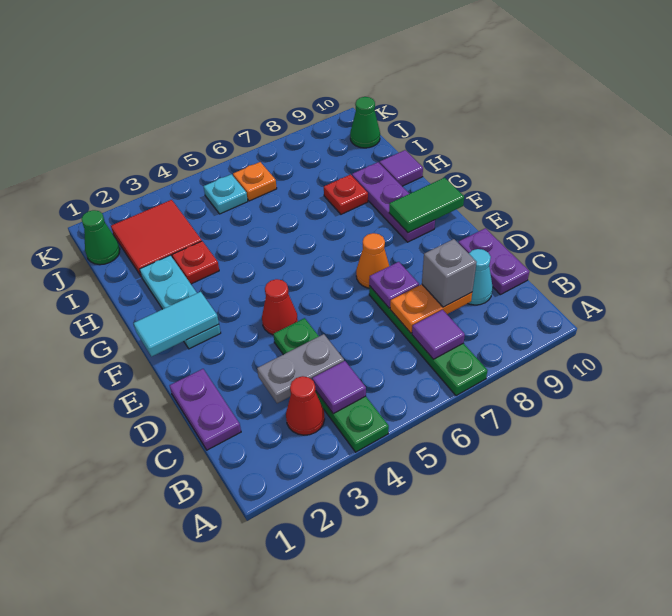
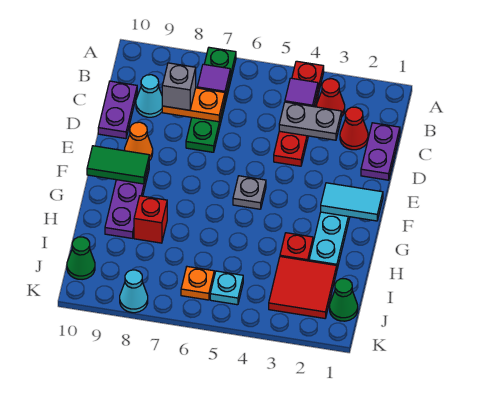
green plate A4:D4 level 1 -> red plate A4:D4 level 1
purple plate D7 level 2 -> none
red cone E4 level 1 -> red cone C2 level 1
orange cone E7 level 1 -> orange cone E9 level 1
none -> grey plate F5 level 1
red plate H8 level 1 -> red brick H8 level 1
purple tile H10 level 1 -> none
none -> cyan cone K8 level 1

